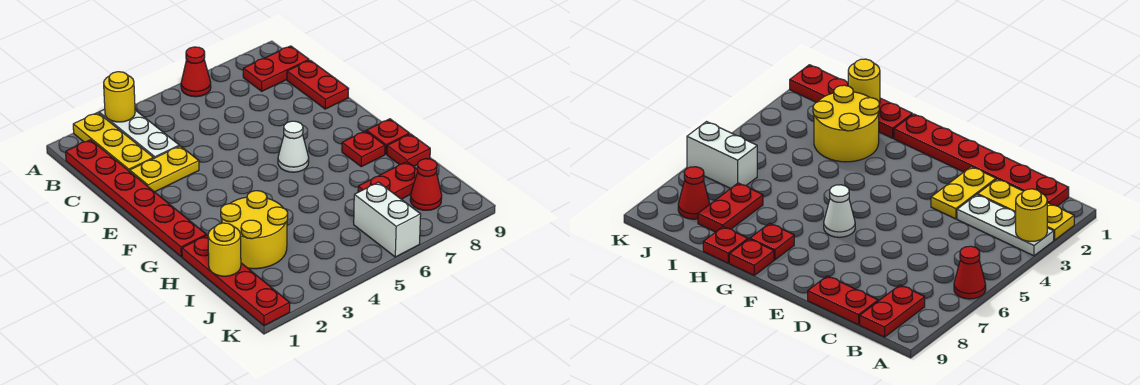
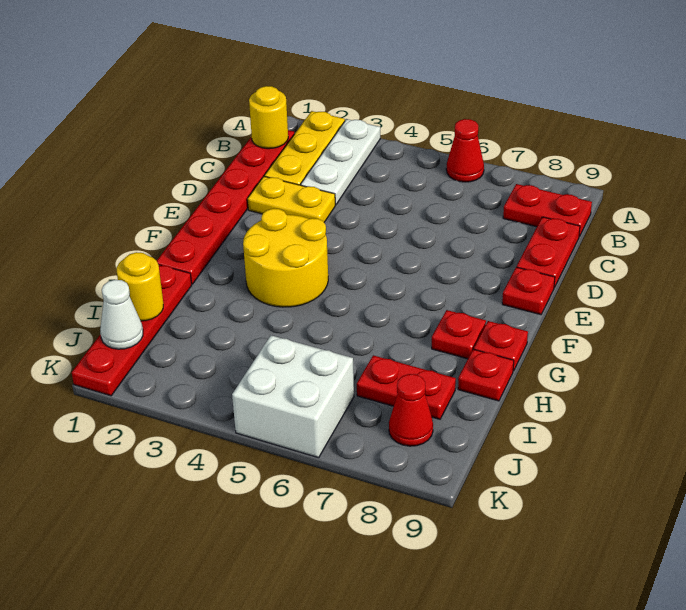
yellow round brick A3 level 2 -> yellow round brick B1 level 2
none -> red plate E9 level 1
white cone F6 level 1 -> white cone J1 level 2
yellow round brick H2:I3 level 1 -> yellow round brick F3:G4 level 1
white brick J6:K6 level 1 -> white brick J5:K6 level 1

